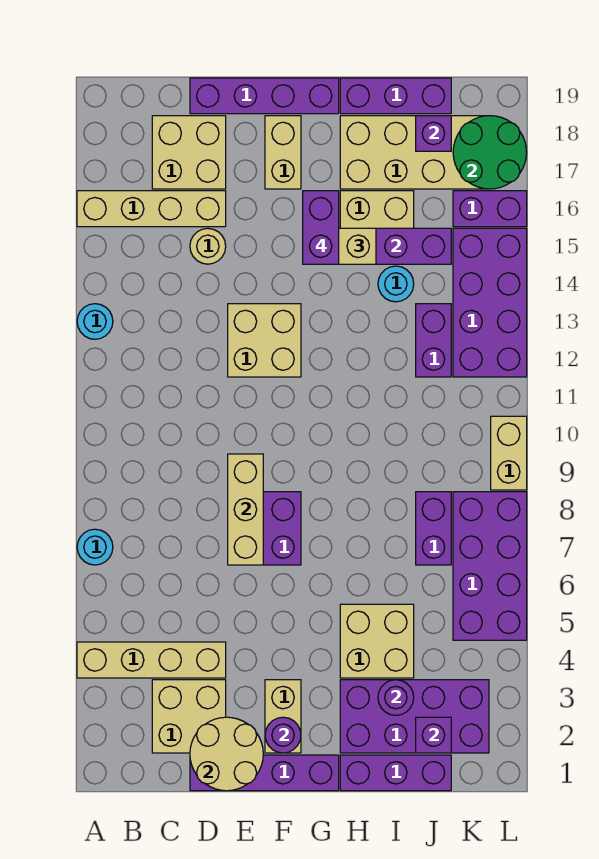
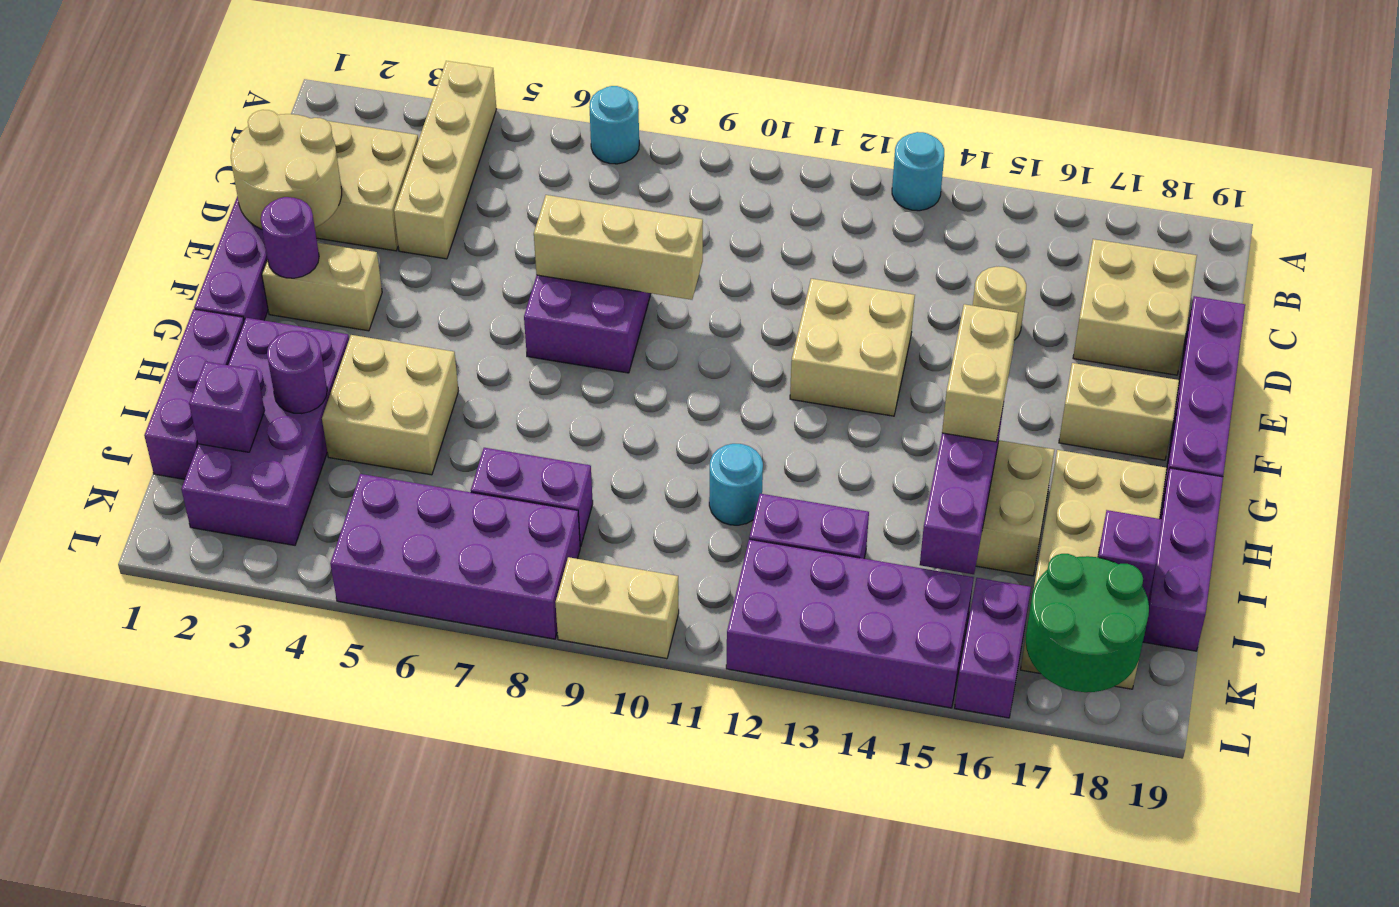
tan brick A16:D16 level 1 -> none
purple brick G15:G16 level 4 -> none
cyan round brick I14 level 1 -> cyan round brick I11 level 1

